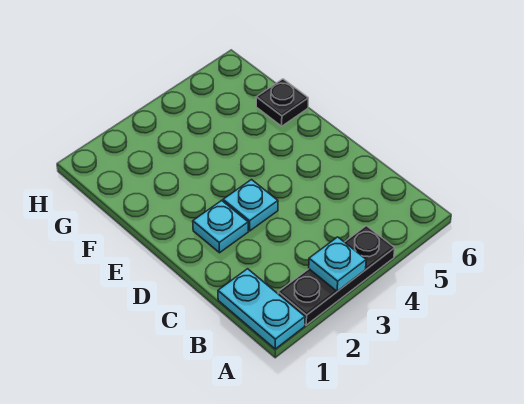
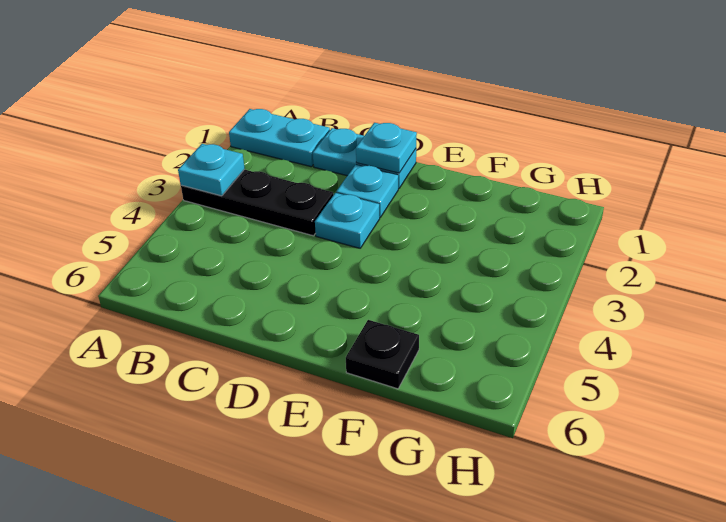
black plate A2:A4 level 1 -> black plate A3:C3 level 1
none -> cyan plate C1:D1 level 1
none -> cyan plate D1 level 2

